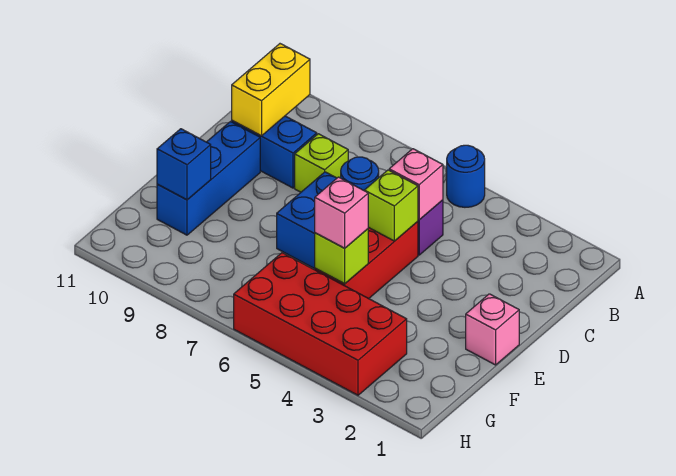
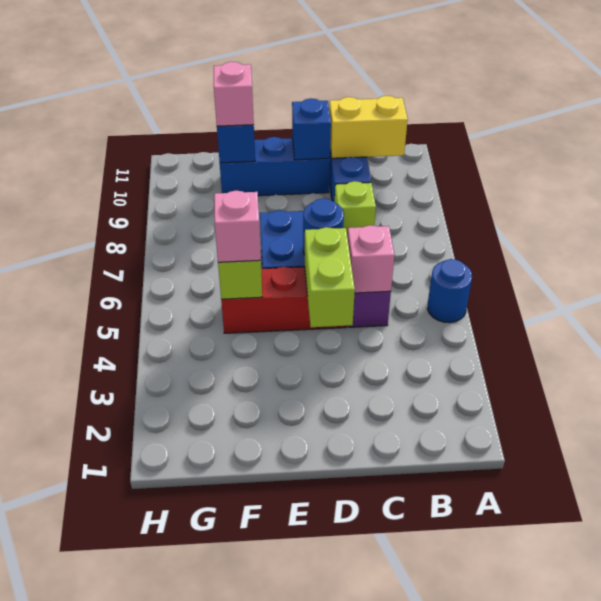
lime brick D5 level 2 -> lime brick D4:D5 level 2
none -> blue brick D10 level 2
pink brick E1 level 1 -> pink brick F10 level 3
red brick G3:H6 level 1 -> none

